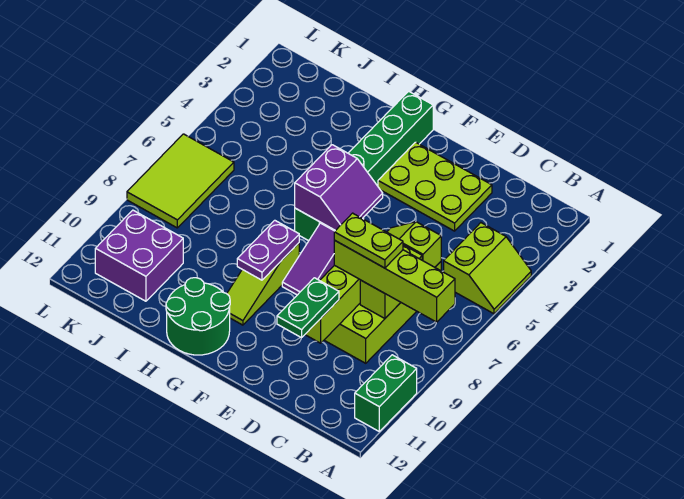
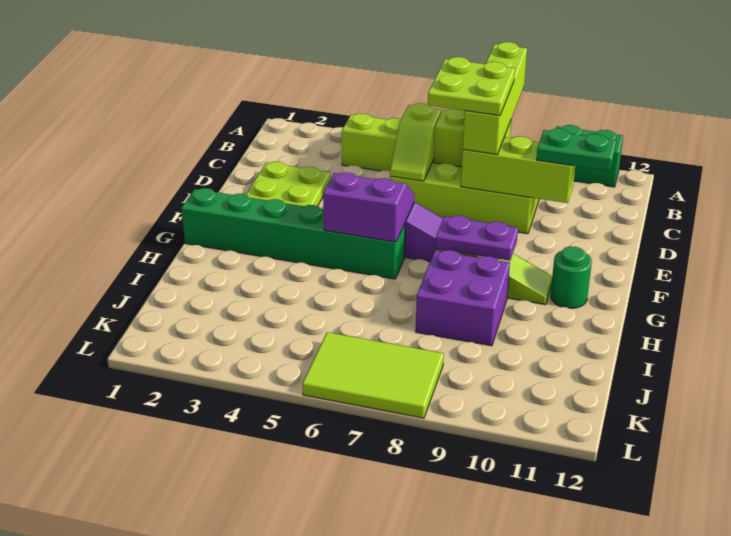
lime plate C8:D8 level 4 -> lime plate C7:D8 level 4
green round brick G11:H12 level 1 -> green round brick G11 level 1
purple brick J10:K11 level 1 -> purple brick H8:I9 level 1

